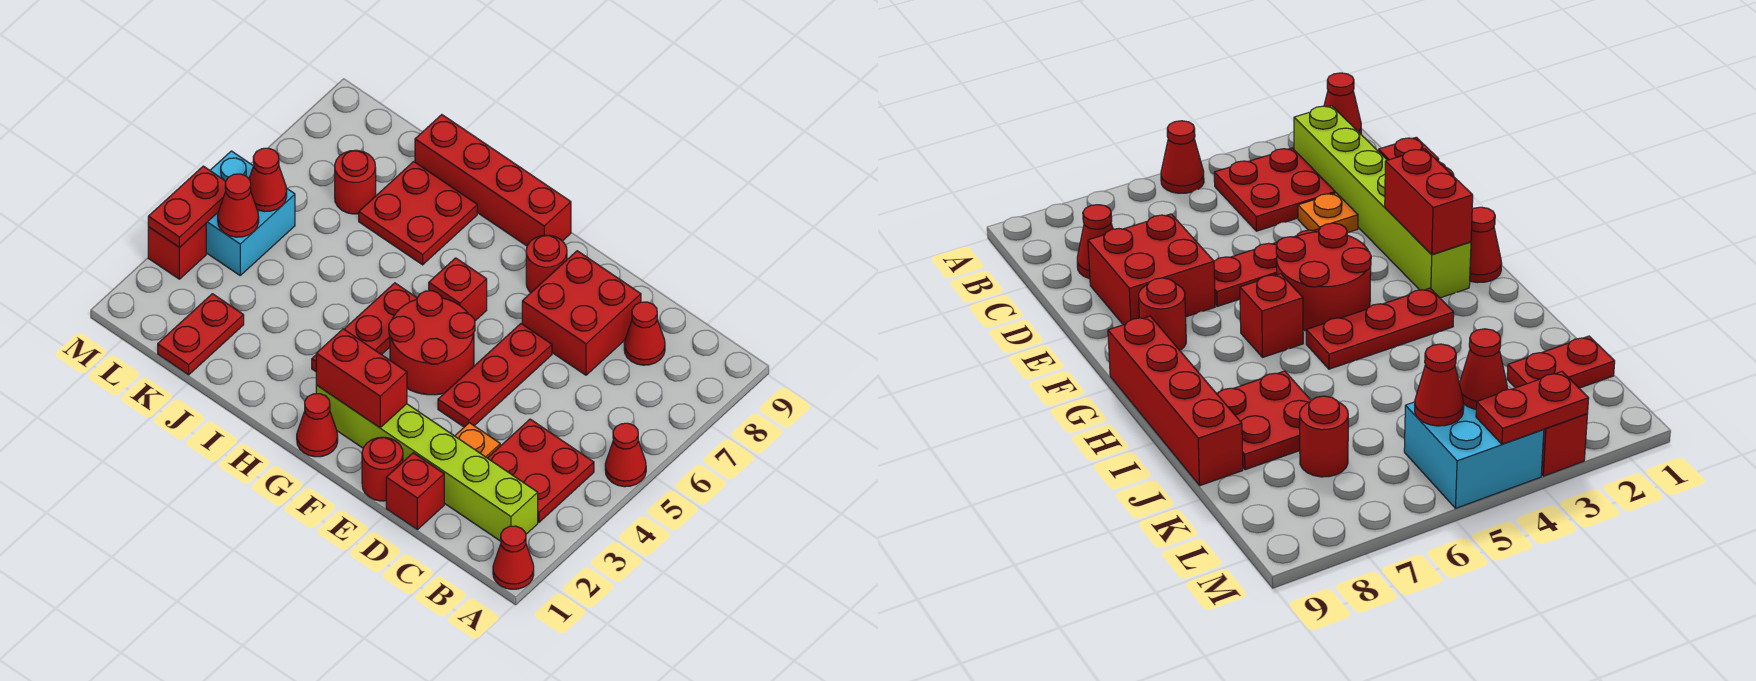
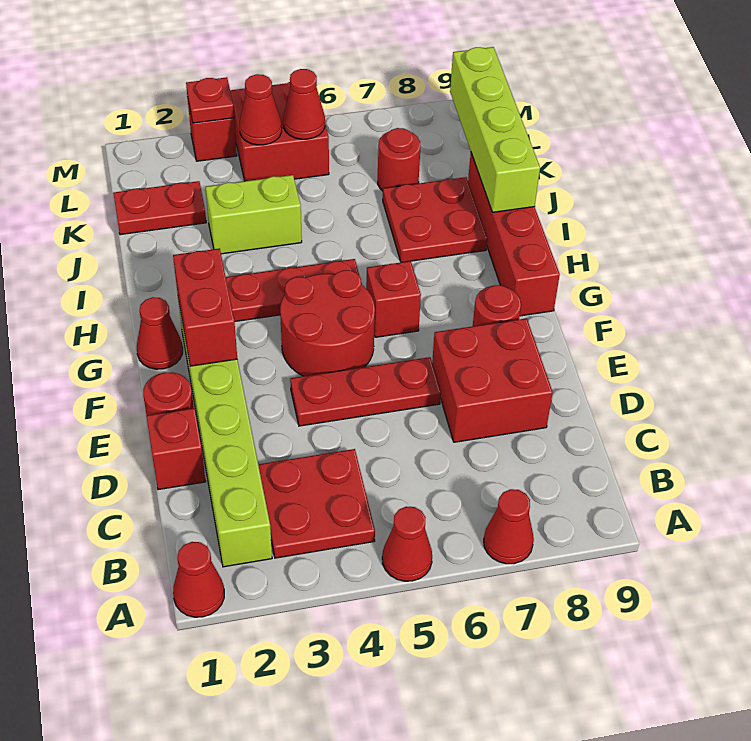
red cone C8 level 1 -> red cone A7 level 1
orange plate D3 level 1 -> none
none -> lime brick I9:L9 level 2
none -> lime brick J3:J4 level 1
cyan brick L4:M5 level 1 -> red brick L4:M5 level 1
red plate M3:M4 level 2 -> red plate M3 level 2

